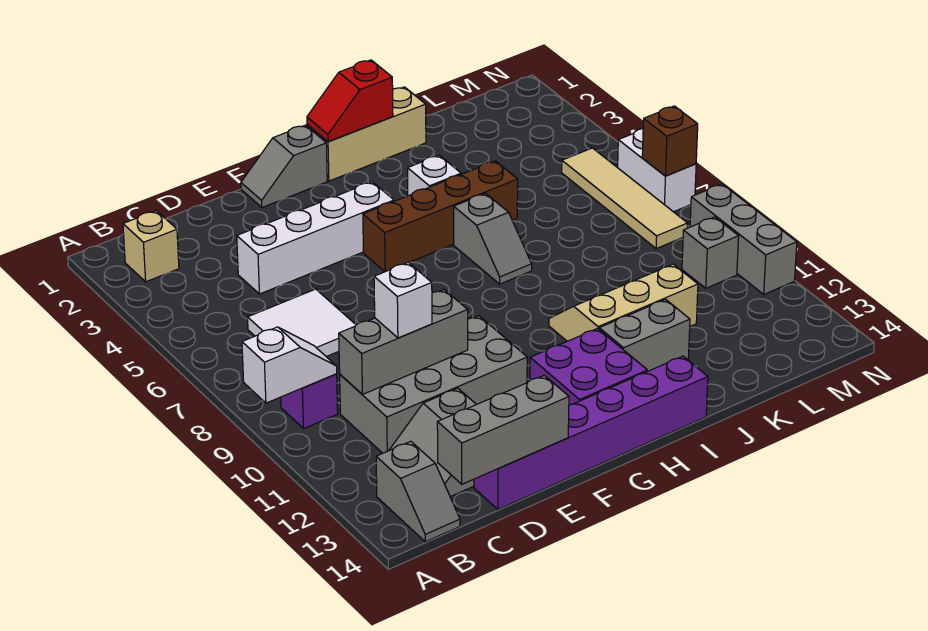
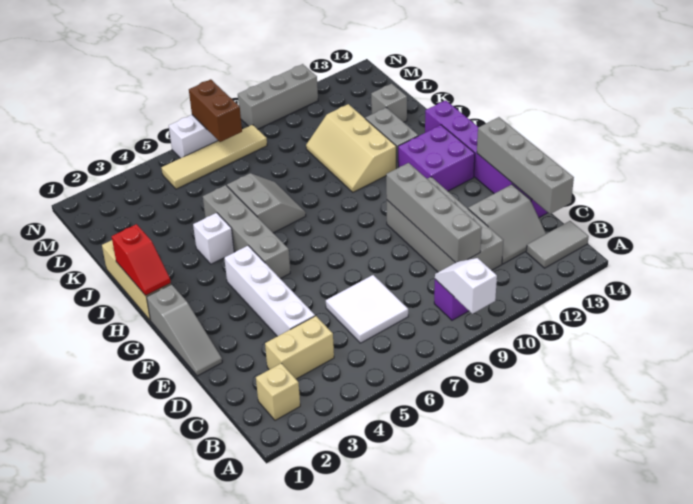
grey slope B13:B14 level 1 top 13 -> grey tile B13:B14 level 1
none -> tan brick C3:C4 level 1
grey brick C10:E10 level 2 -> grey brick C10:F10 level 2
grey brick C14:E14 level 2 -> grey brick C14:F14 level 2
white brick D10 level 3 -> none
grey slope F1:G1 level 1 top G -> grey slope E1:G1 level 1 top G
brown brick G5:J5 level 1 -> grey brick G5:J5 level 1
grey slope I6:I7 level 1 top 6 -> grey slope I6:J7 level 1 top 6
grey brick M10 level 1 -> grey brick K13 level 1
brown brick N7 level 2 -> brown brick M7:N7 level 2

